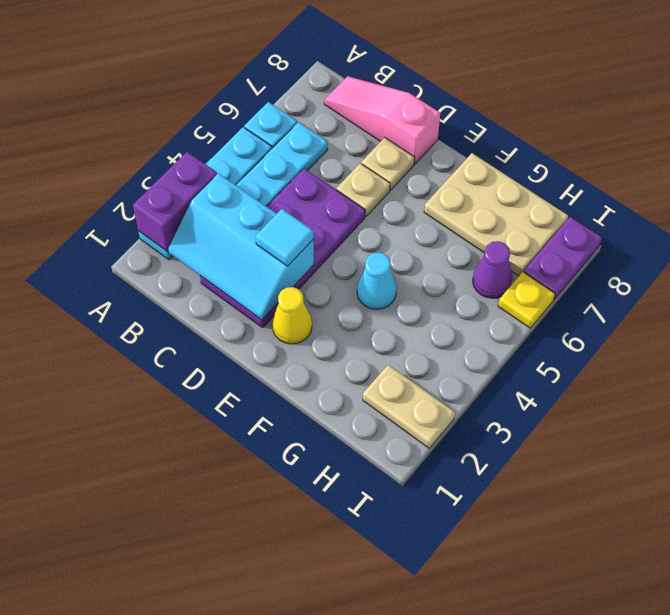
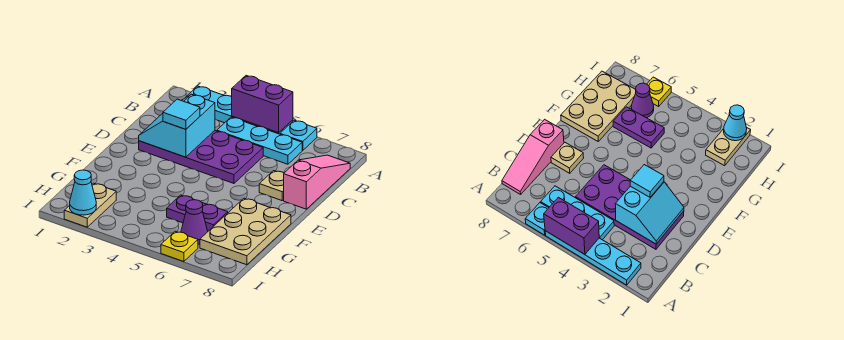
purple brick A2:A3 level 2 -> purple brick A4:A5 level 2
cyan slope B2:D3 level 2 top 3 -> cyan slope C2:D3 level 2 top 3
tan plate D6 level 1 -> none
yellow cone E2 level 1 -> none
cyan cone F4 level 1 -> cyan cone I2 level 2
purple plate I7:I8 level 1 -> purple plate G5:G6 level 1

